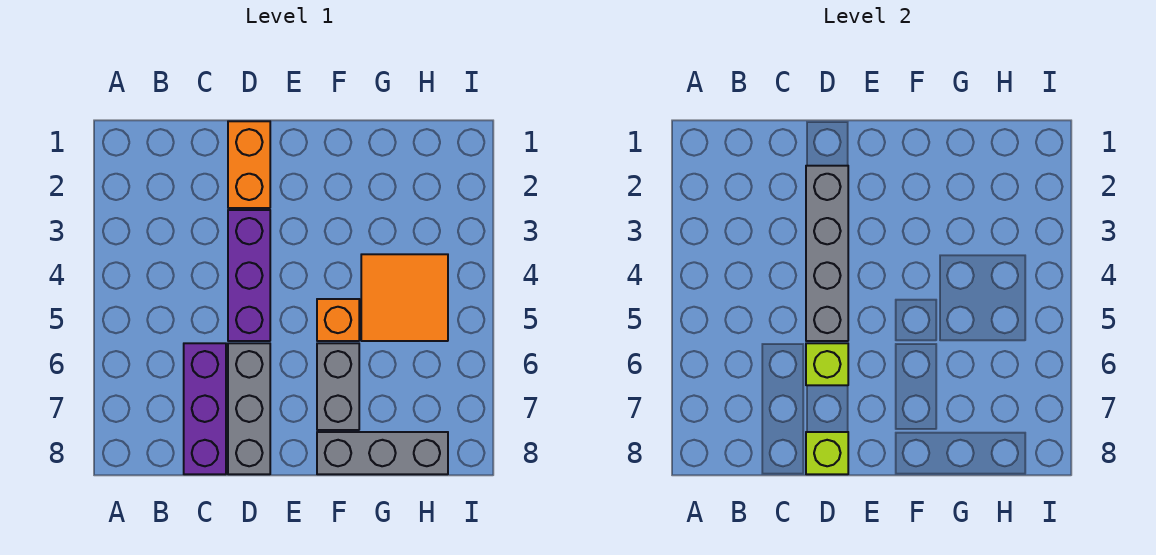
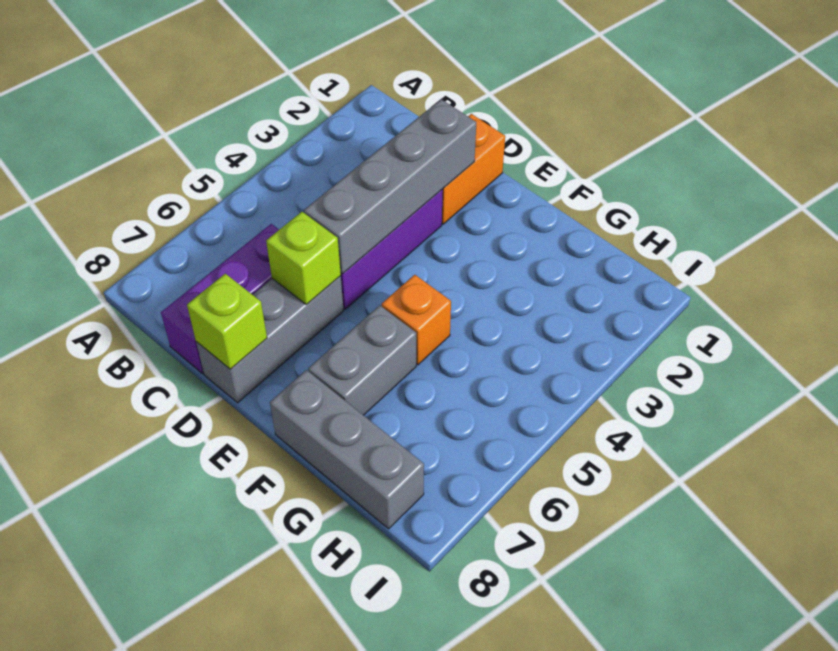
orange tile G4:H5 level 1 -> none

